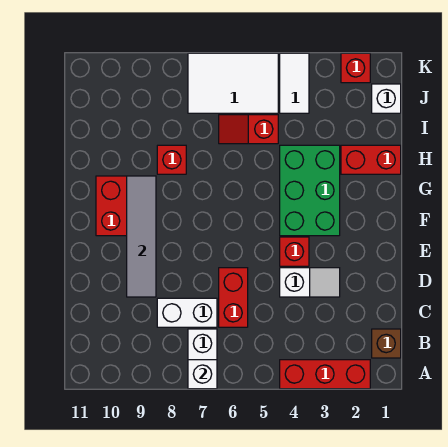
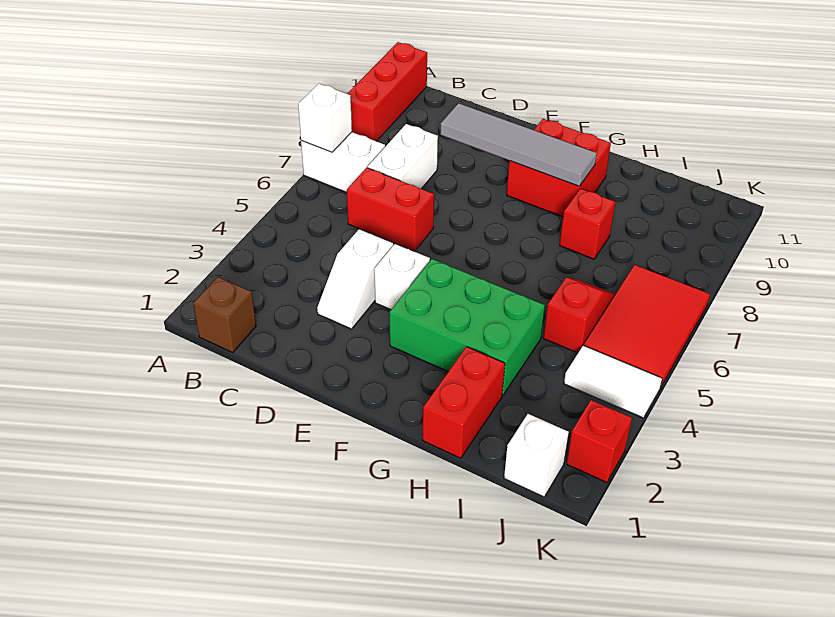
red brick A2:A4 level 1 -> red brick A9:A11 level 1
red brick E4 level 1 -> white brick E4 level 1
white tile J5:K7 level 1 -> red tile J5:K7 level 1

